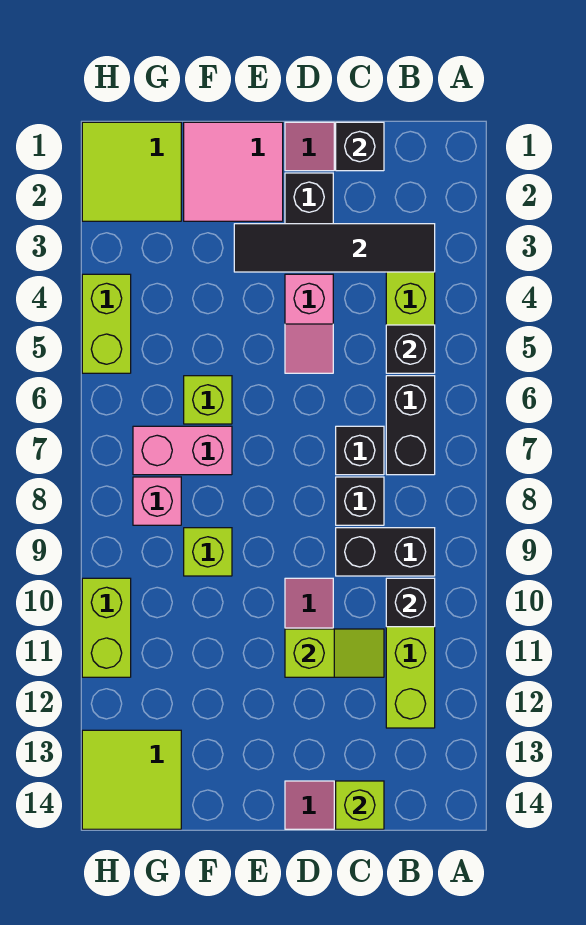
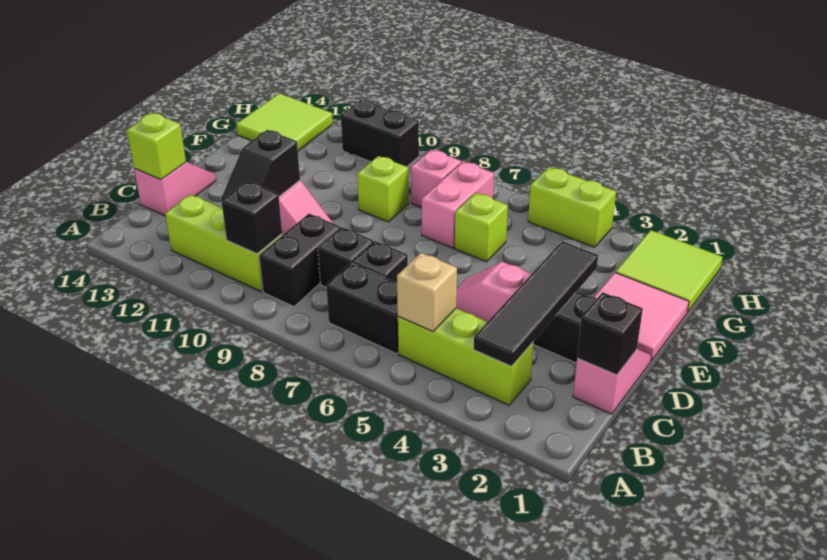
black brick B5 level 2 -> tan brick B5 level 2
lime slope C11:D11 level 2 top D -> black slope C11:D11 level 2 top D
lime brick H10:H11 level 1 -> black brick H10:H11 level 1

